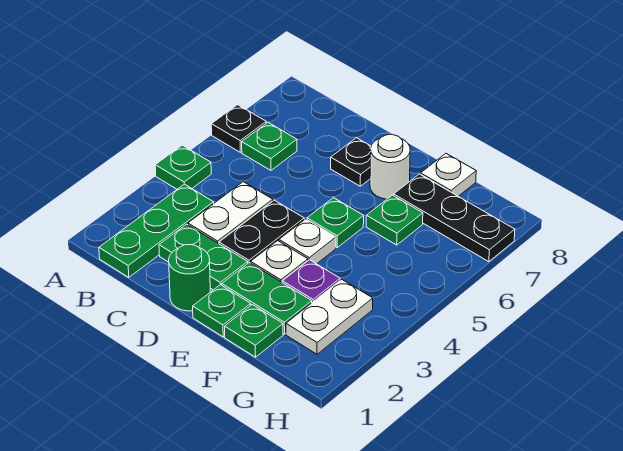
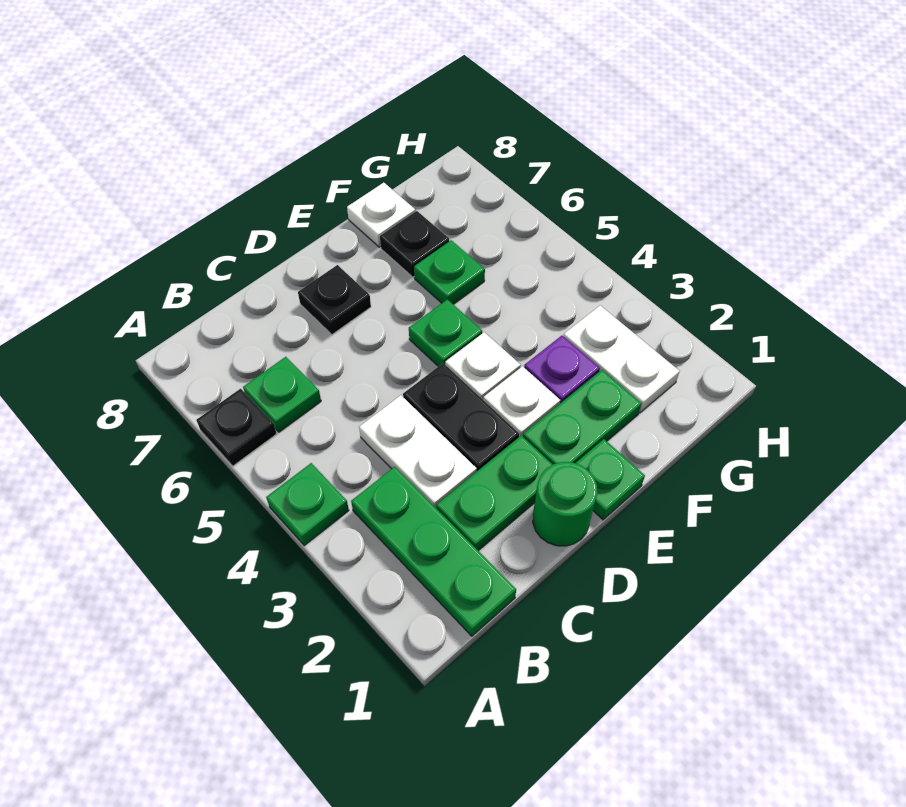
white round brick E7 level 1 -> none
green plate F1 level 1 -> none
black plate F7:H7 level 1 -> black plate F7 level 1

